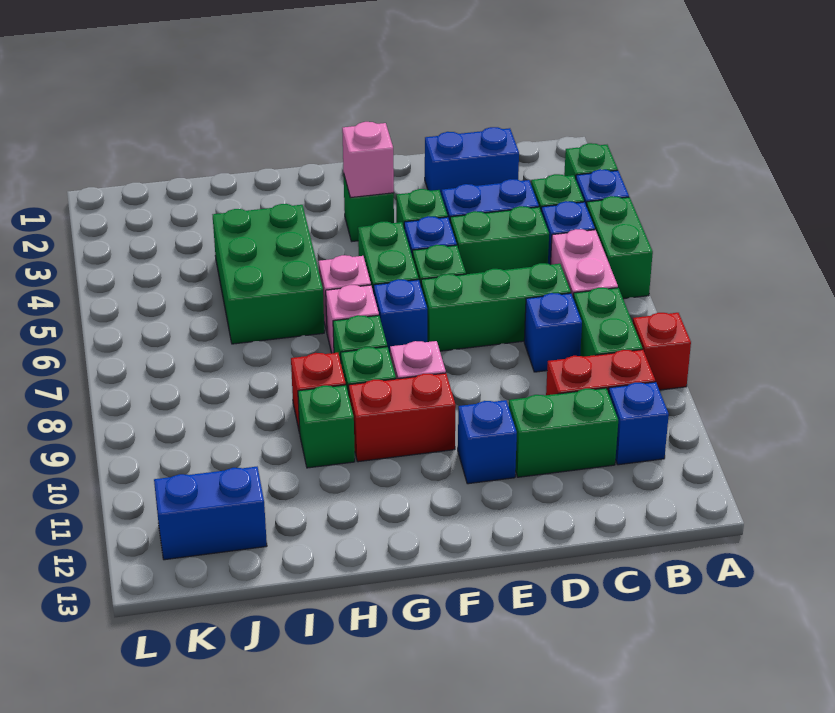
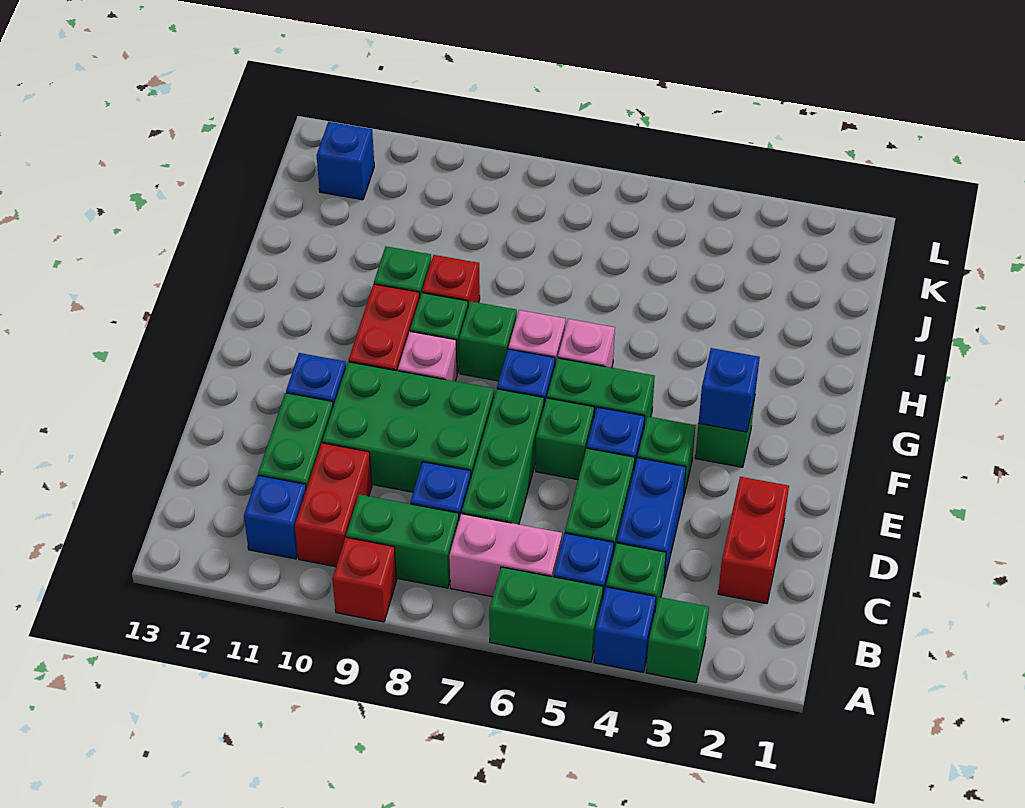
blue brick C2:D2 level 1 -> red brick C2:D2 level 1
pink brick F3 level 2 -> blue brick F3 level 2
green brick H4:I6 level 1 -> green brick D8:E10 level 1
blue brick J12:K12 level 1 -> blue brick K12 level 1

